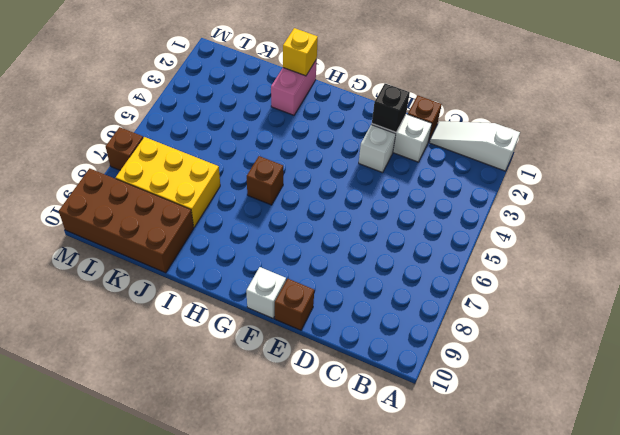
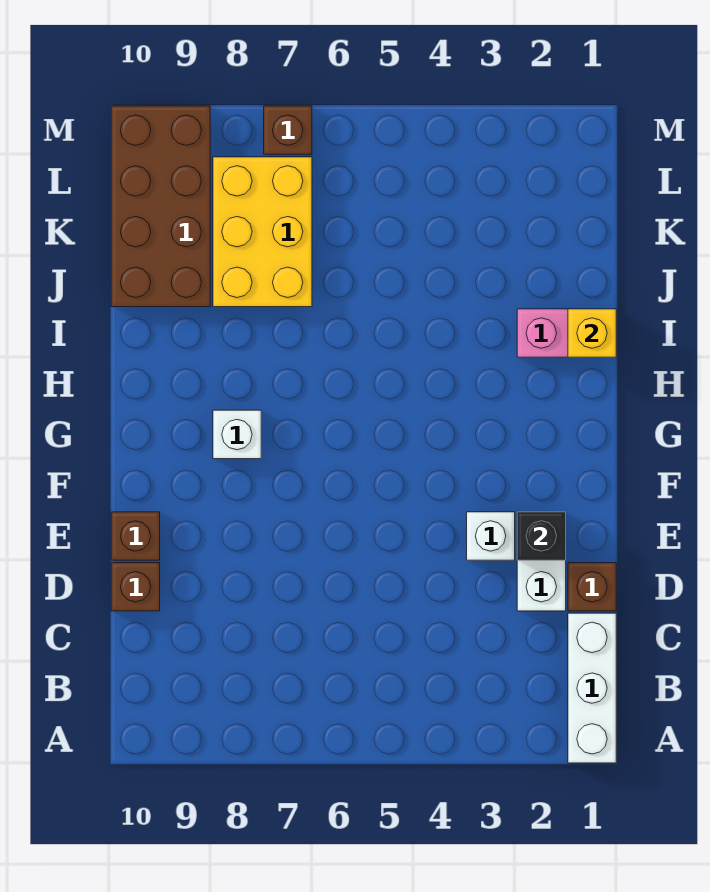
white slope A1:C1 level 1 top A -> white brick A1:C1 level 1
white brick F10 level 1 -> white brick G8 level 1
brown brick H6 level 1 -> brown brick D10 level 1

